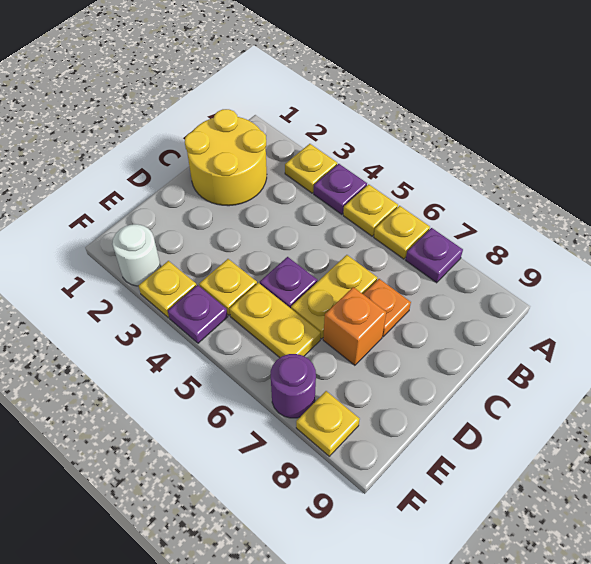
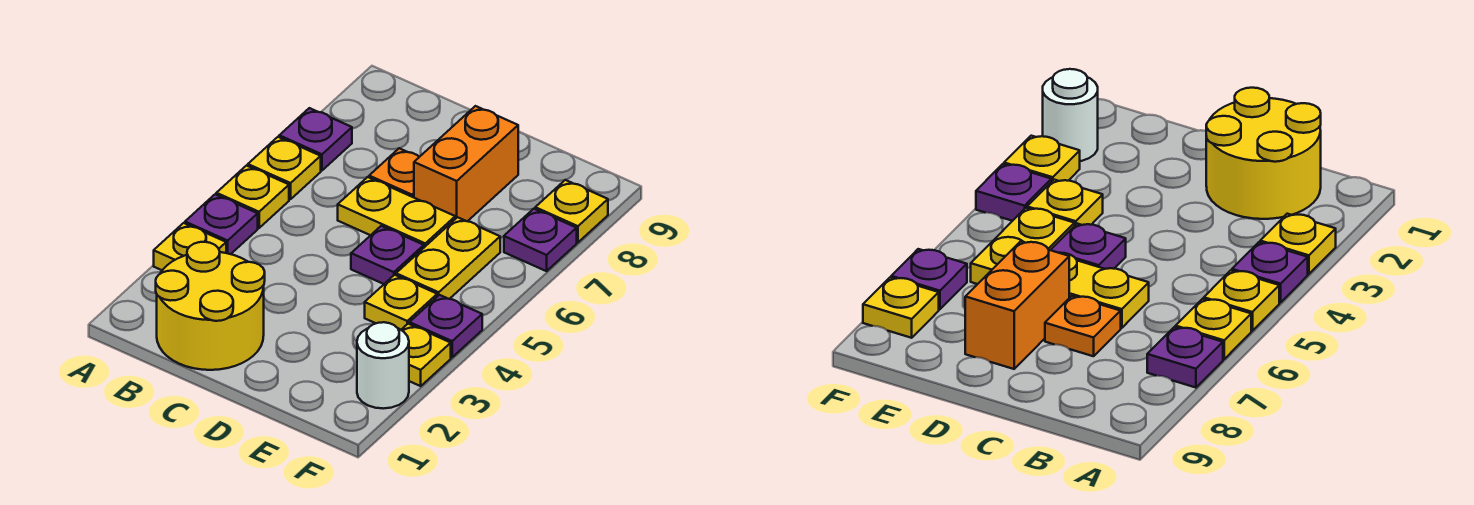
orange brick D7 level 1 -> orange brick D7:D8 level 1
purple round brick F7 level 1 -> purple plate F7 level 1

